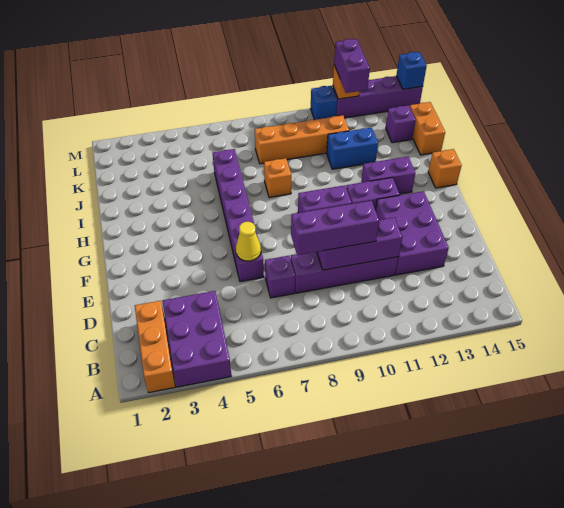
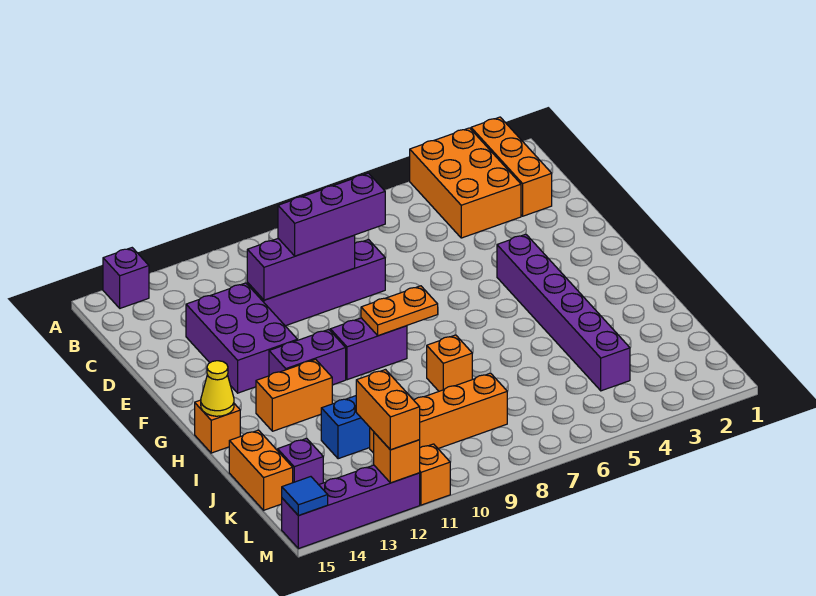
purple brick A3:C4 level 1 -> orange brick A3:C4 level 1
purple brick D7 level 1 -> purple brick A14 level 1
purple brick E6:J6 level 1 -> purple brick F4:K4 level 1
yellow cone E6 level 2 -> yellow cone H15 level 2
none -> orange plate G8:G9 level 2
purple brick H12:H13 level 1 -> orange brick H12:H13 level 1
purple brick L12:M12 level 3 -> orange brick L12:M12 level 3
blue brick M11 level 1 -> orange brick M11 level 1
blue brick M15 level 2 -> blue tile M15 level 2

